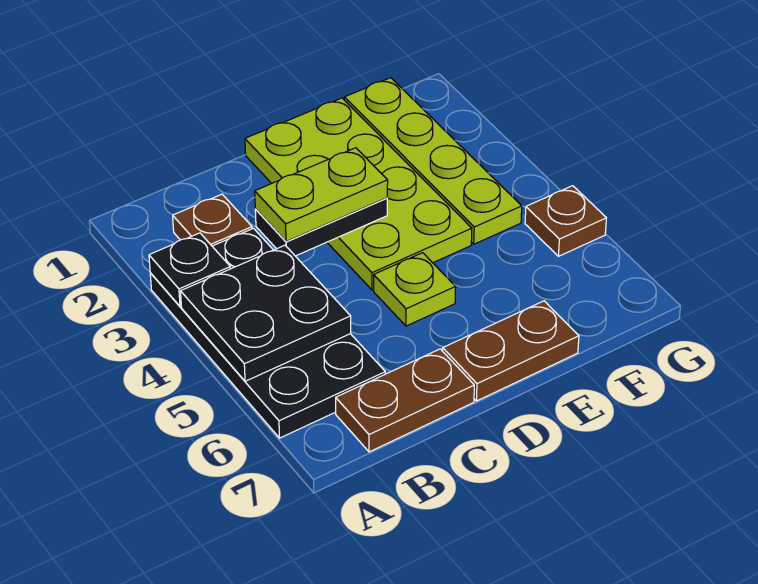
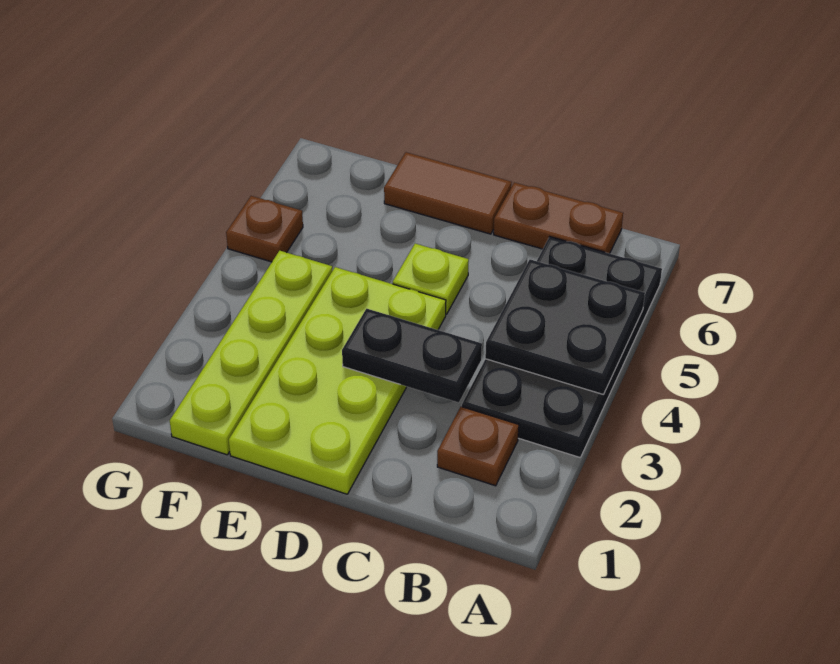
black plate A3 level 2 -> none
lime plate C3:D3 level 3 -> none
brown plate D7:E7 level 1 -> brown tile D7:E7 level 1

